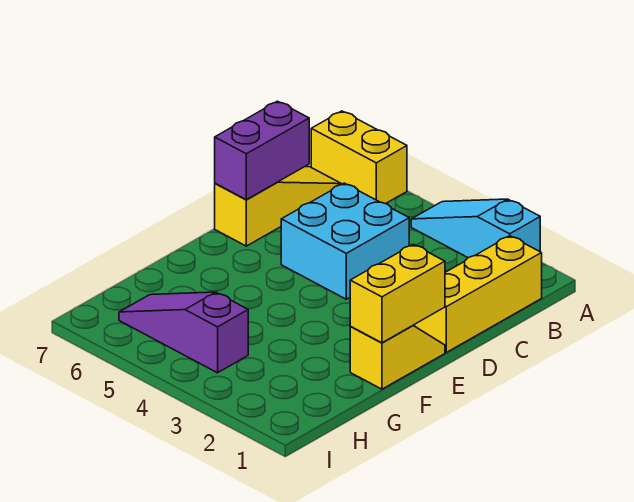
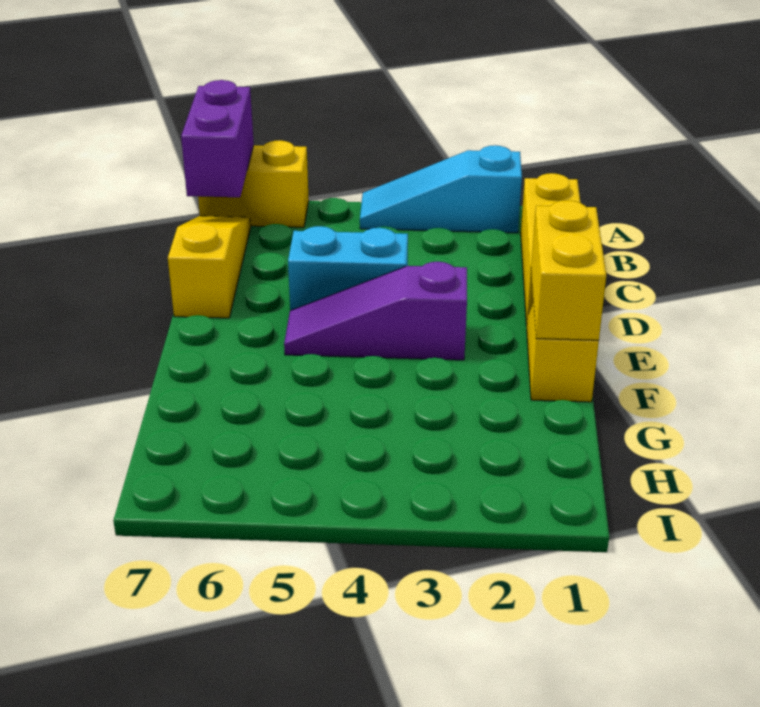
cyan brick C4:D5 level 1 -> cyan brick D4:D5 level 1
purple brick C7:D7 level 2 -> purple brick A7:B7 level 2
purple slope H4:H6 level 1 top 4 -> purple slope E3:E5 level 1 top 3

